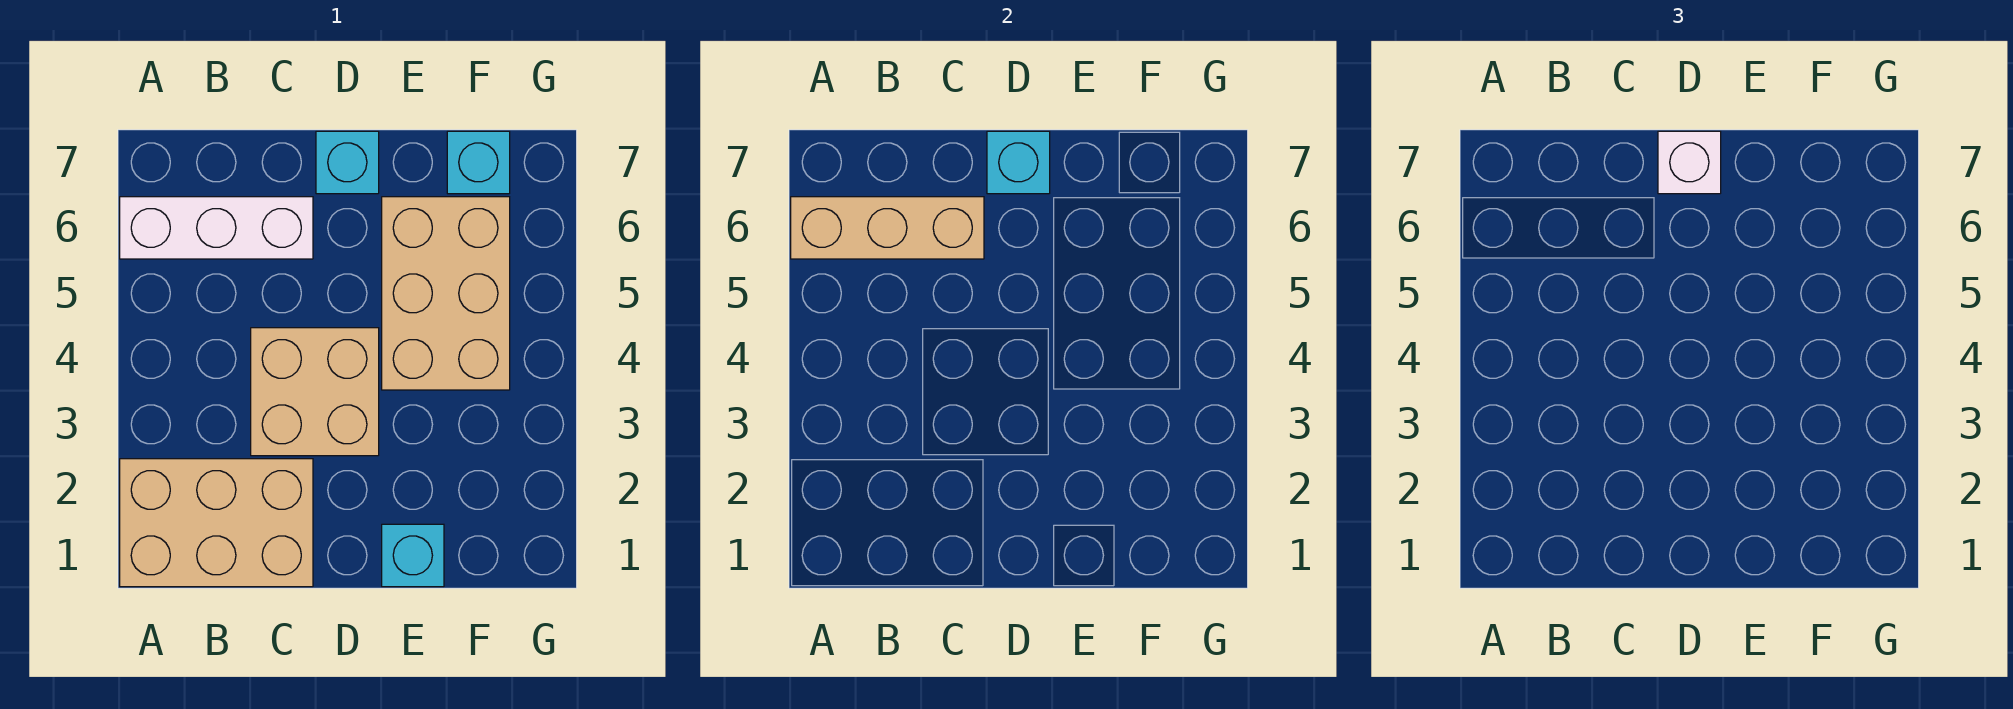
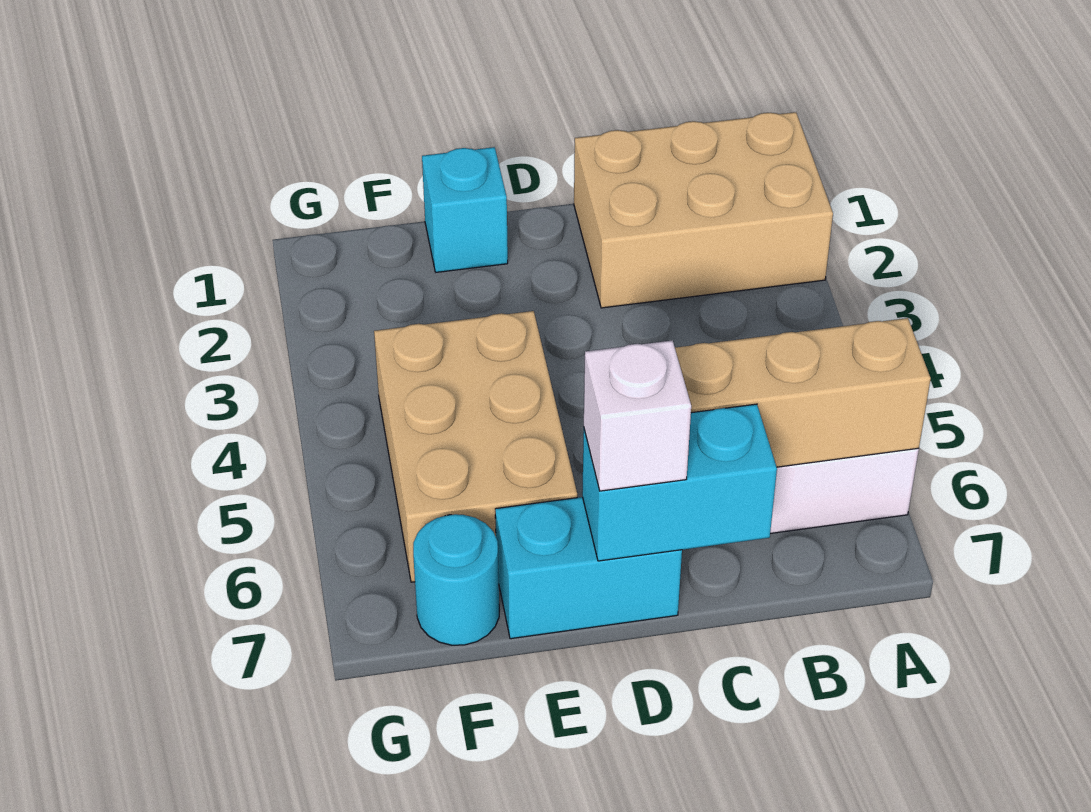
tan brick C3:D4 level 1 -> none
cyan brick D7 level 1 -> cyan brick D7:E7 level 1
cyan brick D7 level 2 -> cyan brick C7:D7 level 2
cyan brick F7 level 1 -> cyan round brick F7 level 1

